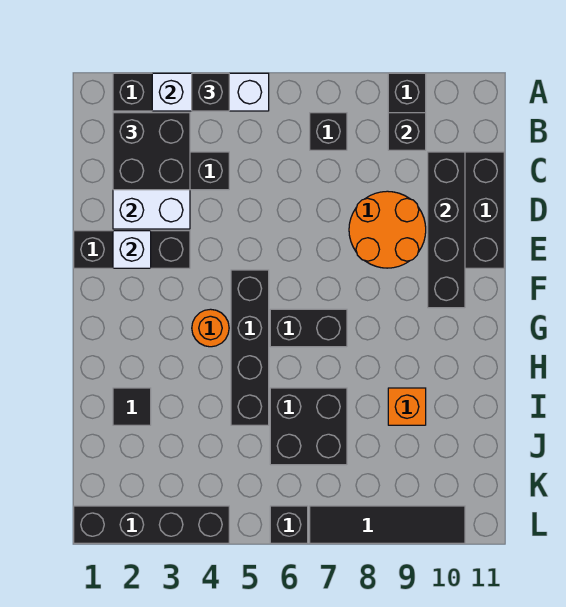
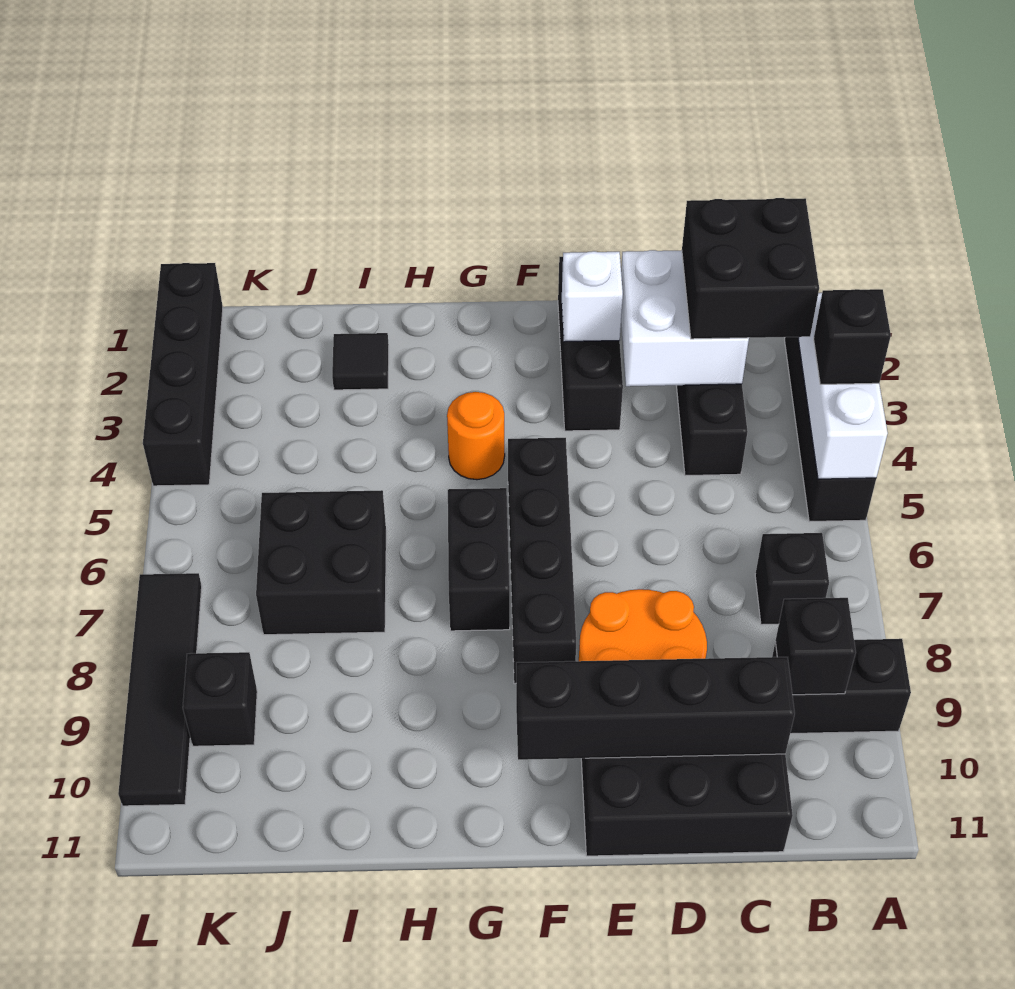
black brick F5:I5 level 1 -> black brick F5:F8 level 1
orange brick I9 level 1 -> none
black brick L6 level 1 -> black brick K9 level 1

